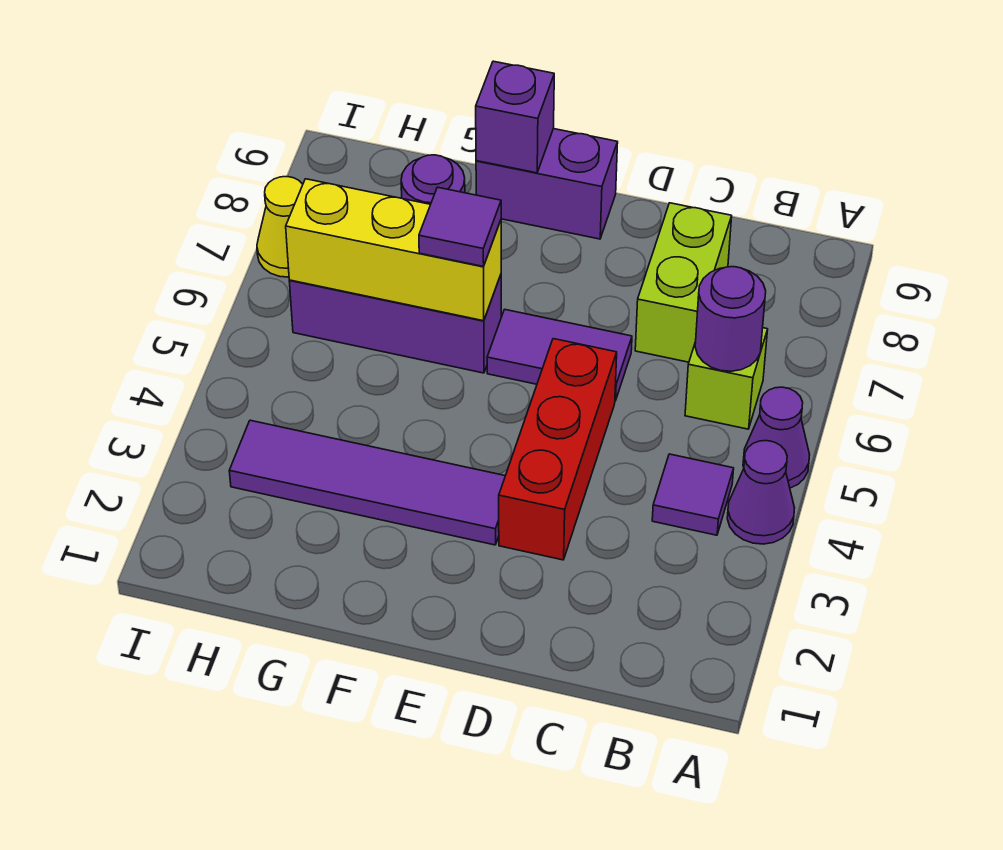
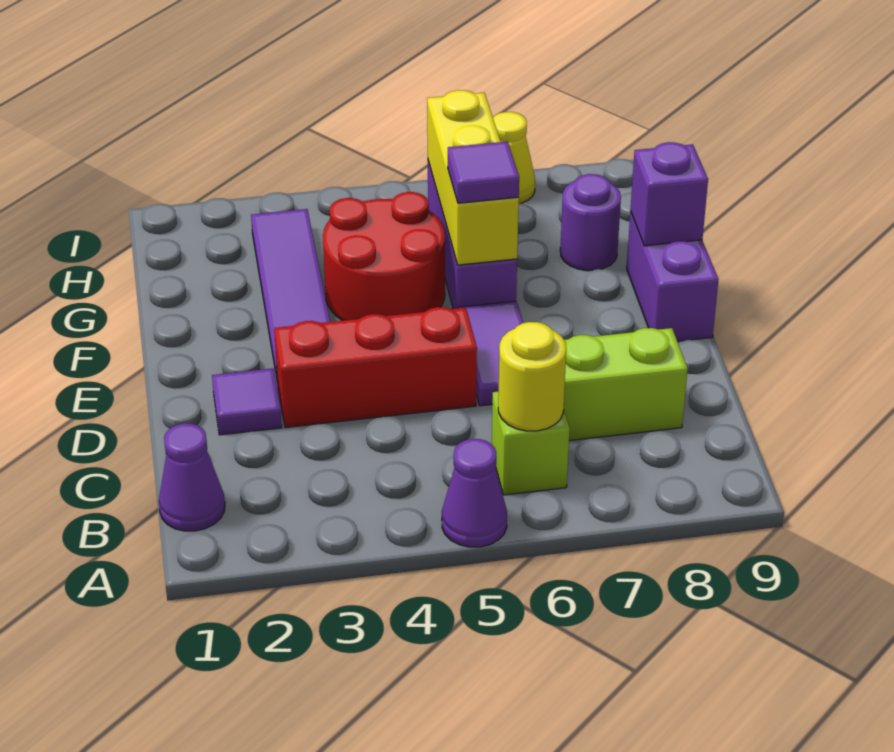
purple cone A4 level 1 -> purple cone B1 level 1
purple tile B4 level 1 -> purple tile D2 level 1
purple round brick B6 level 2 -> yellow round brick B6 level 2
none -> red round brick F4:G5 level 1

